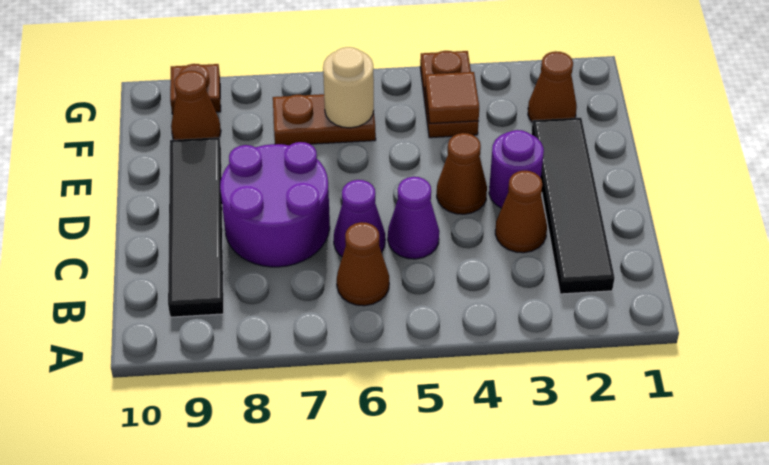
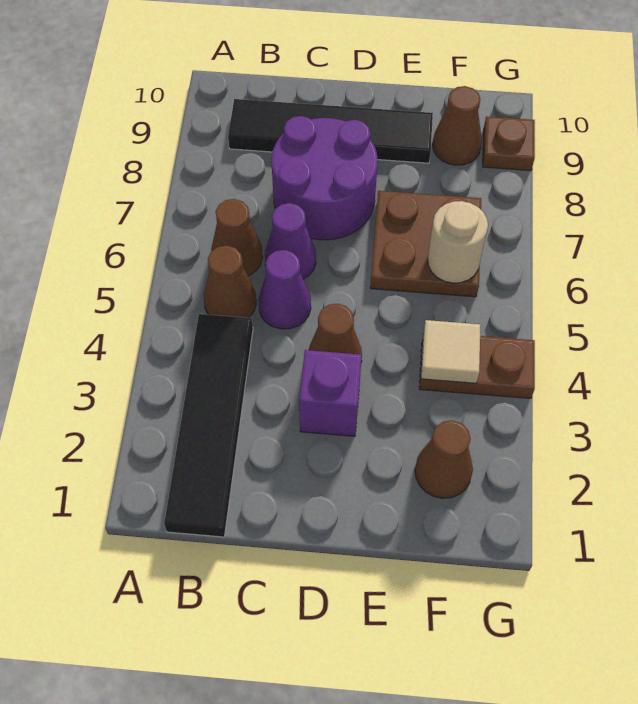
black tile B2:E2 level 1 -> black tile B1:B4 level 1
brown cone C3 level 1 -> brown cone B5 level 1
purple round brick D3 level 1 -> purple brick D3 level 1
brown tile F4 level 2 -> tan tile F4 level 2
brown plate F6:F7 level 1 -> brown plate E6:F7 level 1

